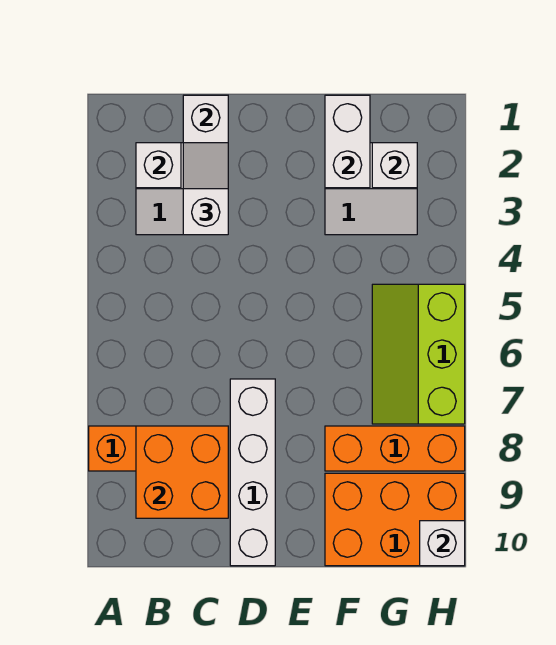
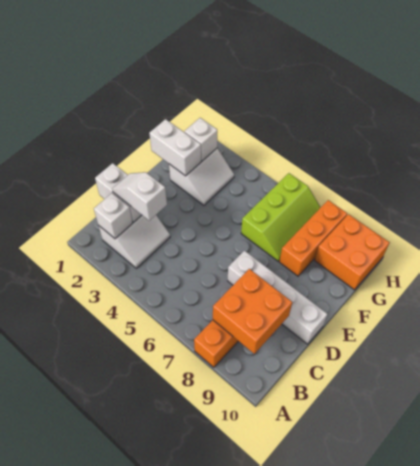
orange brick F9:H10 level 1 -> orange brick G9:H10 level 1
lime slope G5:H7 level 1 top H -> lime slope F6:H7 level 1 top 6
white brick H10 level 2 -> none

